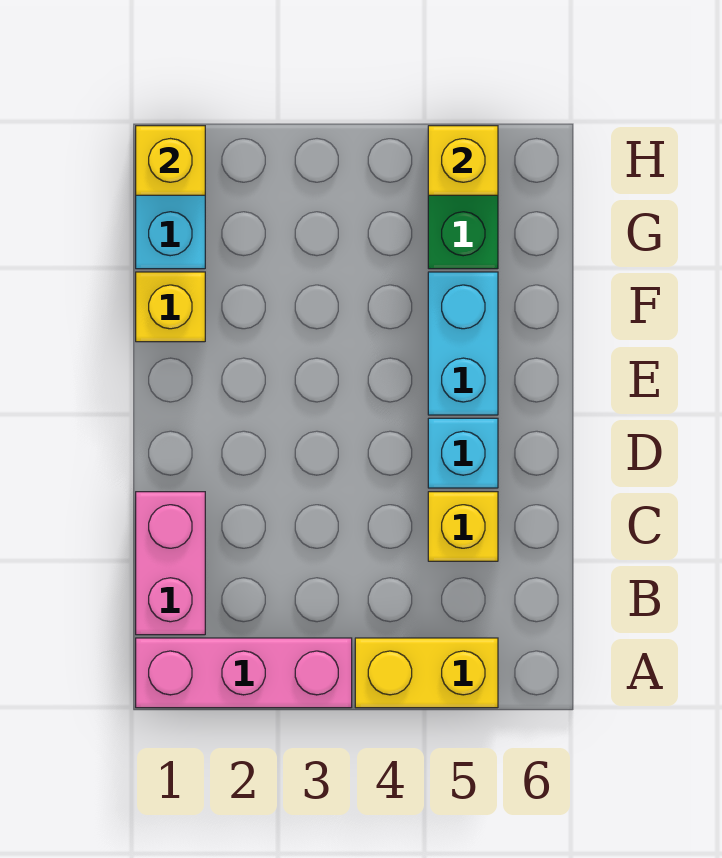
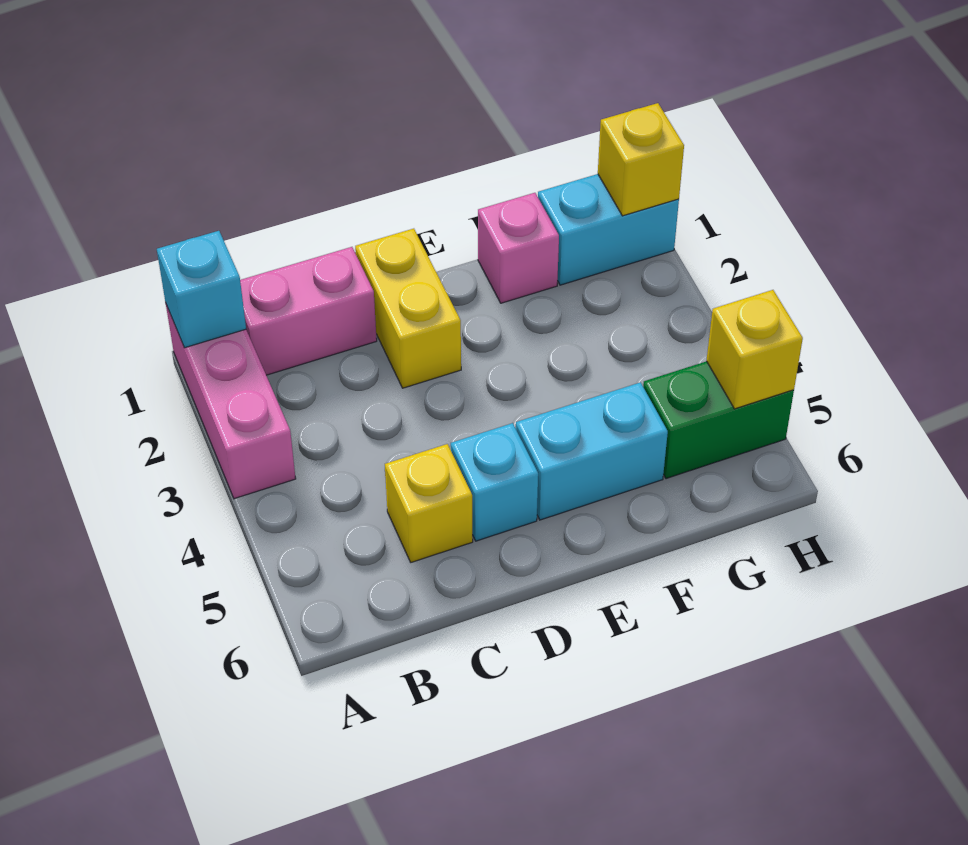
none -> cyan brick A1 level 2
yellow brick A4:A5 level 1 -> yellow brick D1:D2 level 1
yellow brick F1 level 1 -> pink brick F1 level 1

